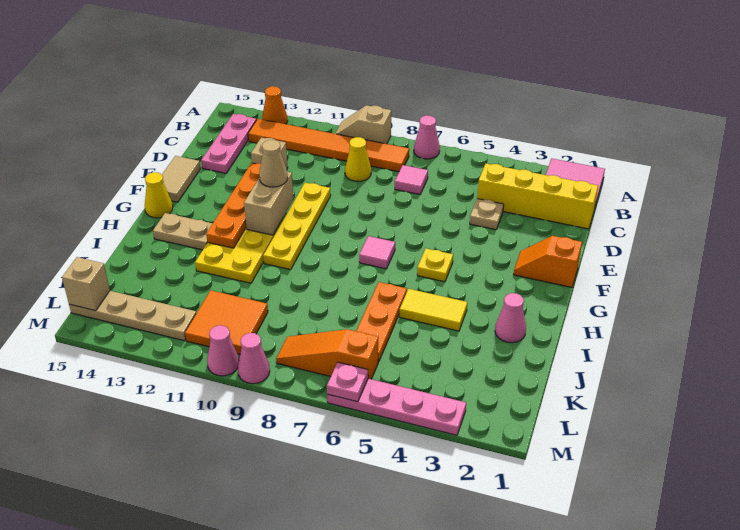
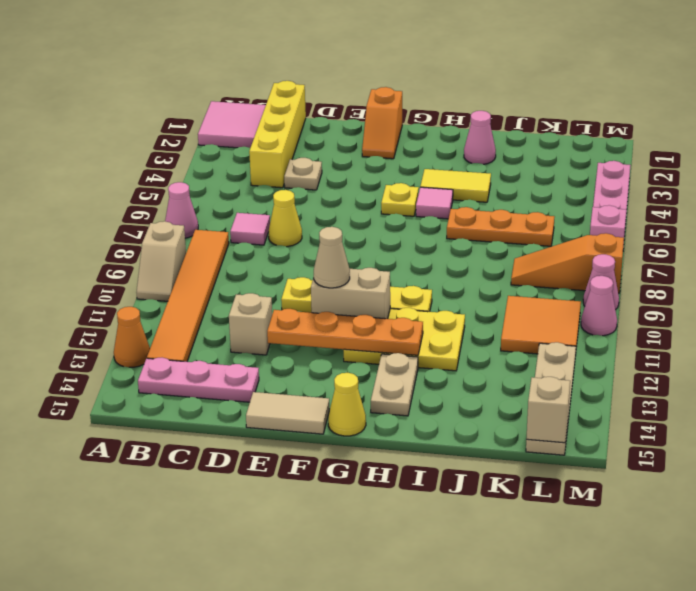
yellow cone C9 level 1 -> yellow cone D7 level 1
pink tile G7 level 1 -> pink tile H5 level 1
yellow tile I4:I5 level 1 -> yellow tile H4:I4 level 1
orange slope L6:L8 level 1 top 6 -> orange slope K8:M8 level 1 top M

